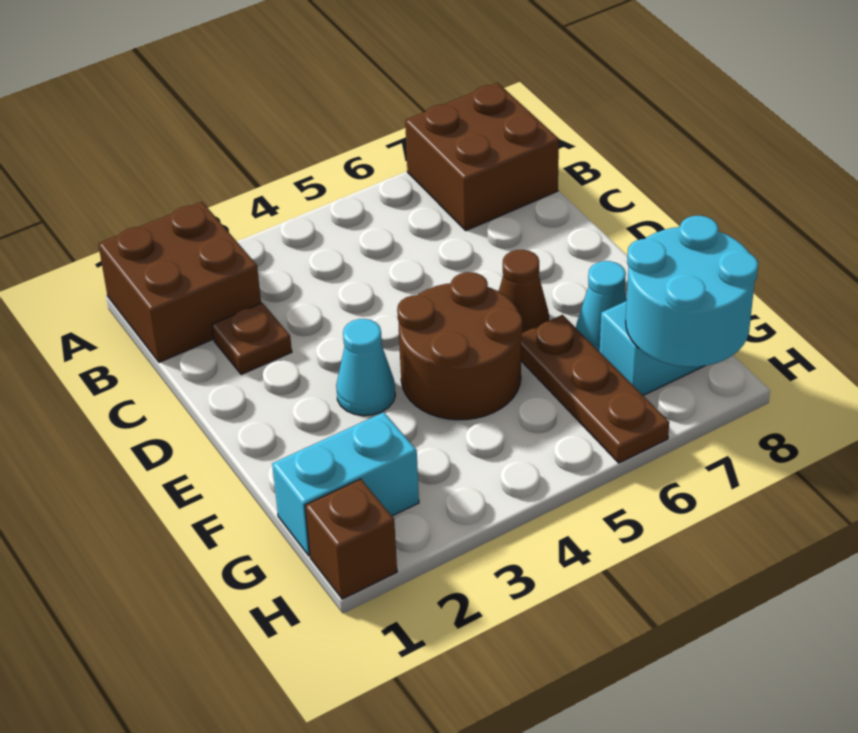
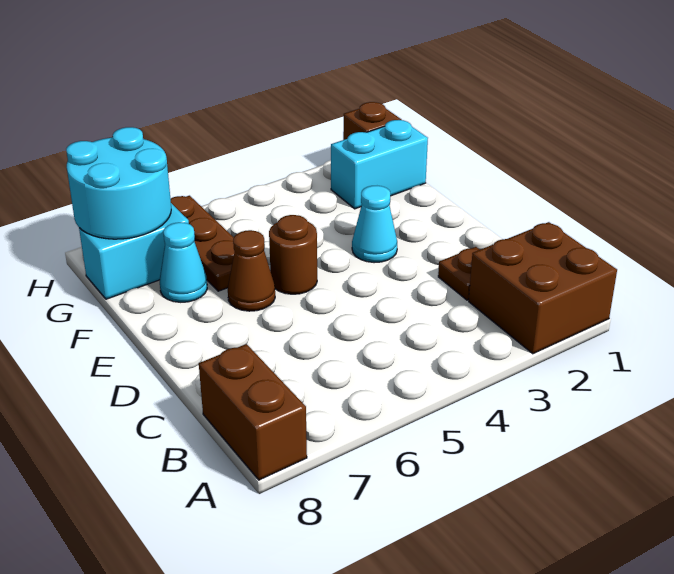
brown brick A7:B8 level 1 -> brown brick A8:B8 level 1
brown round brick E4:F5 level 1 -> brown round brick E5 level 1

